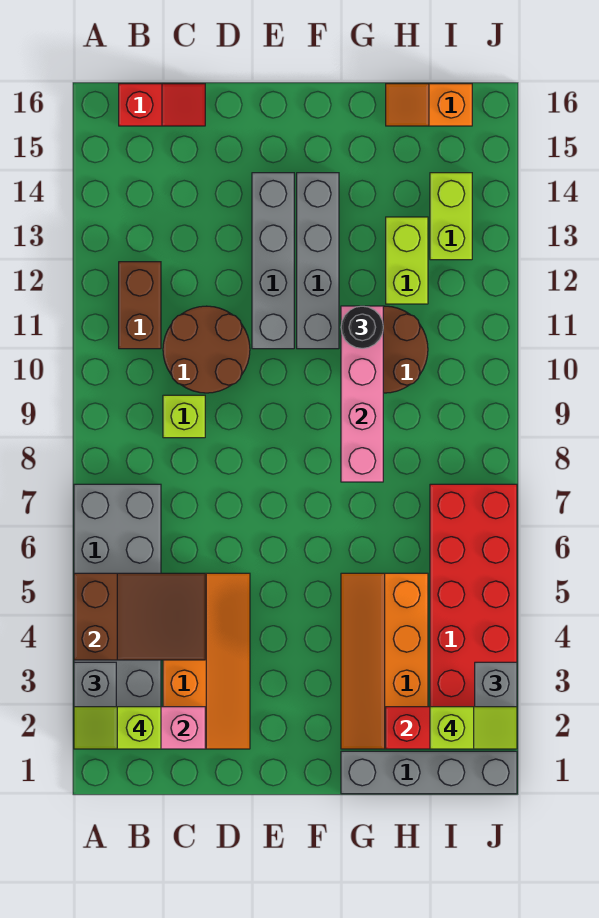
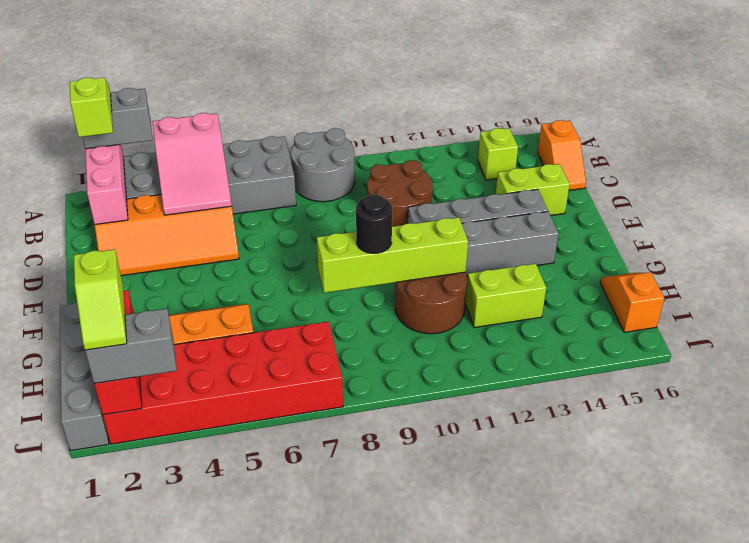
brown slope A4:C5 level 2 top A -> pink slope A4:C5 level 2 top A
none -> grey round brick A8:B9 level 1
brown brick B11:B12 level 1 -> none
red slope B16:C16 level 1 top B -> orange slope B16:C16 level 1 top B
lime brick C9 level 1 -> lime brick B14 level 1
pink brick G8:G11 level 2 -> lime brick G8:G11 level 2
black round brick G11 level 3 -> black round brick G9 level 3
lime brick I13:I14 level 1 -> lime brick D14:D15 level 1

